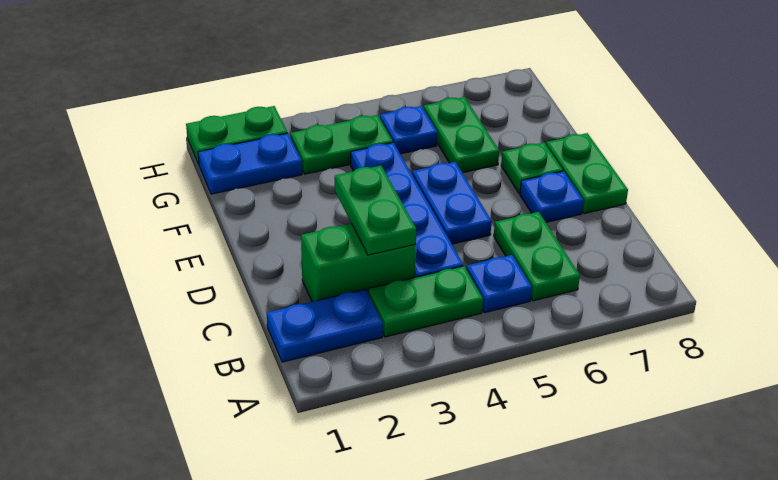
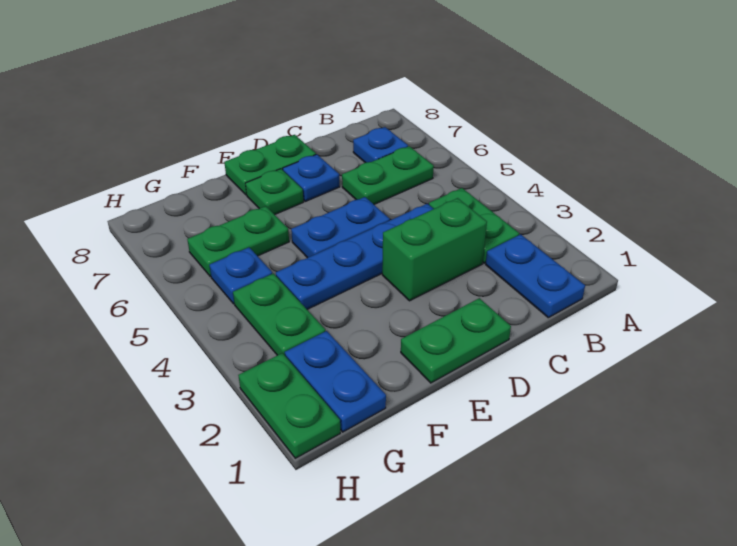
blue plate B5 level 1 -> blue plate B7 level 1
green brick C2:C3 level 1 -> green brick C3:D3 level 1
green plate C3:D3 level 2 -> green plate D1:E1 level 1

